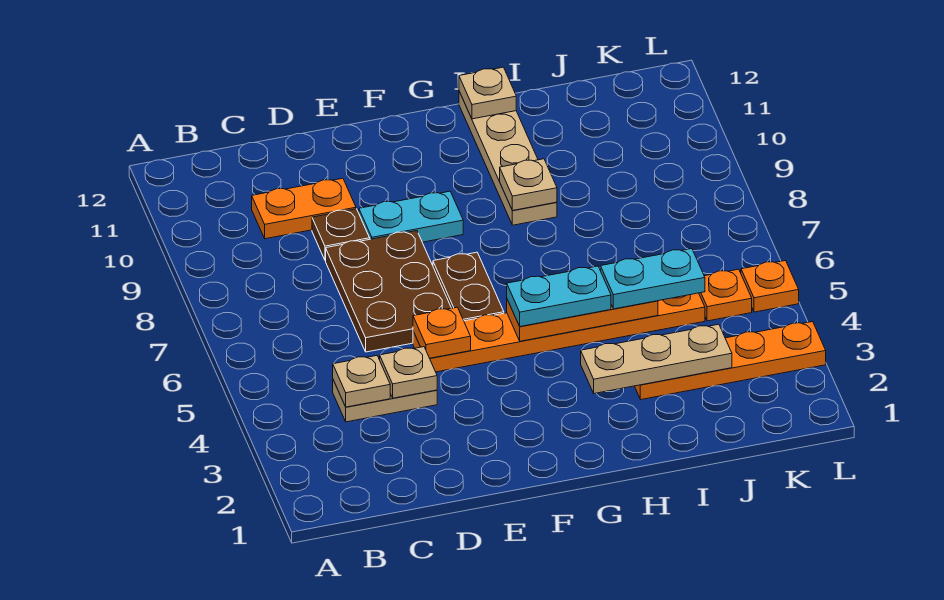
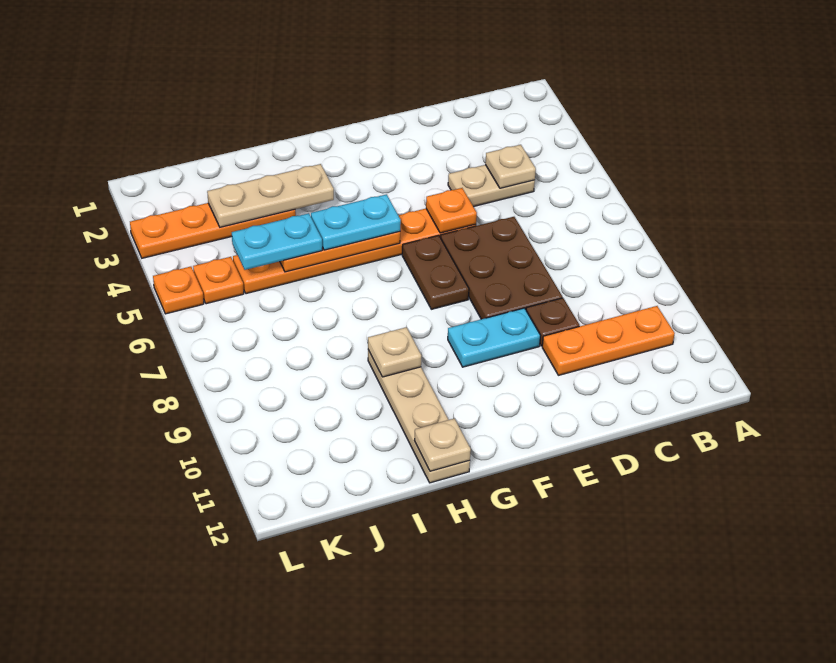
orange plate C10:D10 level 1 -> orange plate B10:D10 level 1
tan plate D4 level 2 -> none

